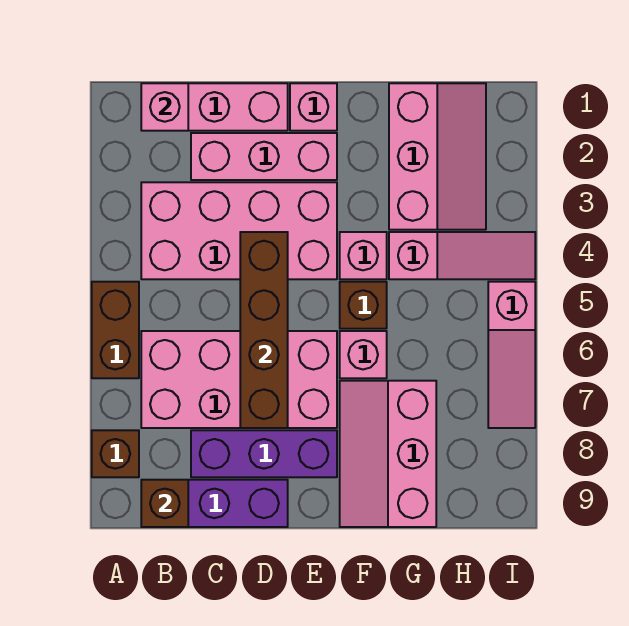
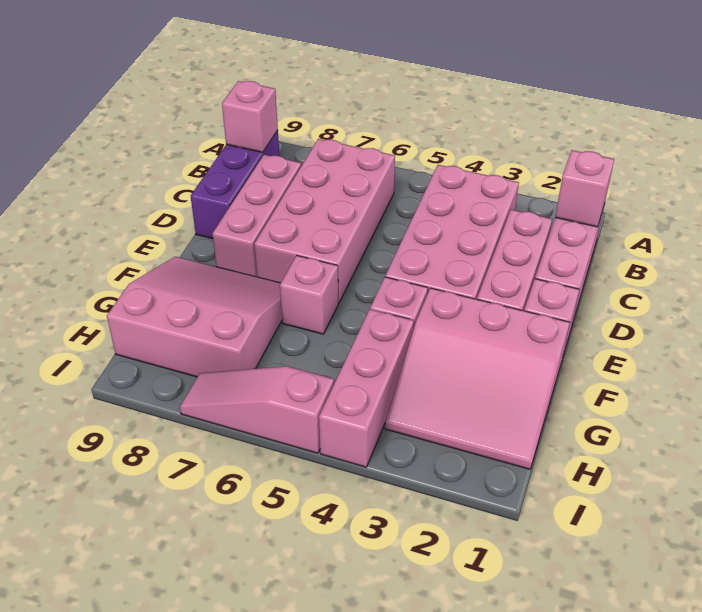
brown brick A5:A6 level 1 -> none
brown brick A8 level 1 -> none
brown brick B9 level 2 -> pink brick B9 level 2
purple brick C8:E8 level 1 -> pink brick C8:E8 level 1
brown brick D4:D7 level 2 -> none
brown brick F5 level 1 -> none
pink slope F7:G9 level 1 top G -> pink slope F7:H9 level 1 top H
pink slope G1:H3 level 1 top G -> pink slope F1:H3 level 1 top F
pink slope G4:I4 level 1 top G -> pink brick G4:I4 level 1

